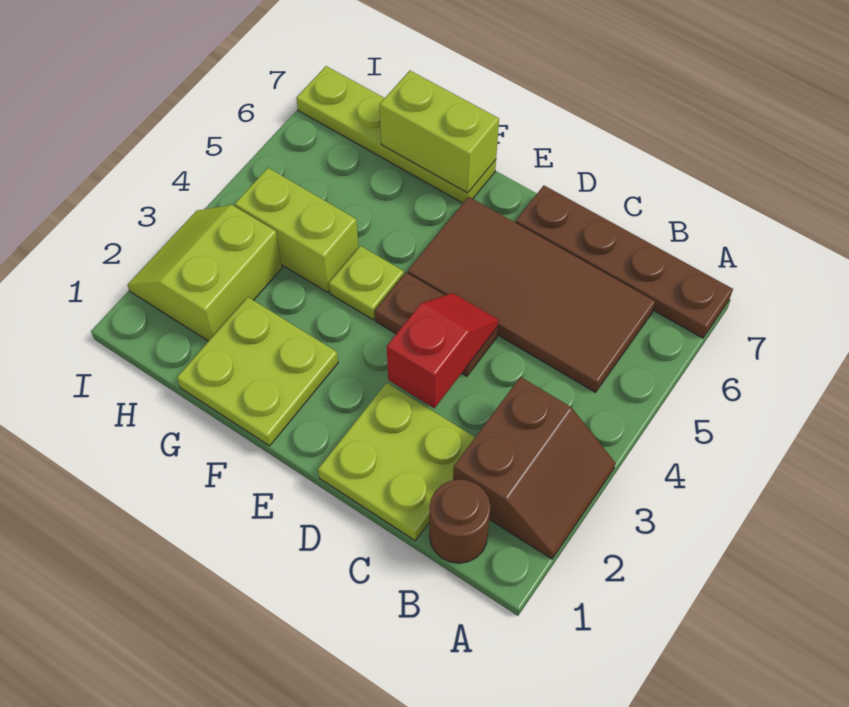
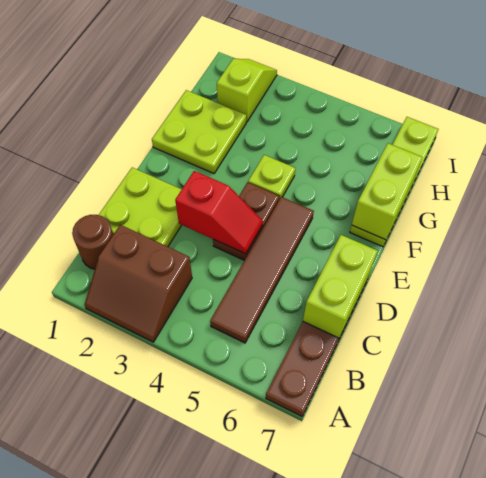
brown tile B5:E6 level 1 -> brown tile B5:E5 level 1
lime brick G4:H4 level 1 -> lime brick C7:D7 level 2
lime slope H2:I3 level 1 top H -> lime slope H2:I2 level 1 top H

